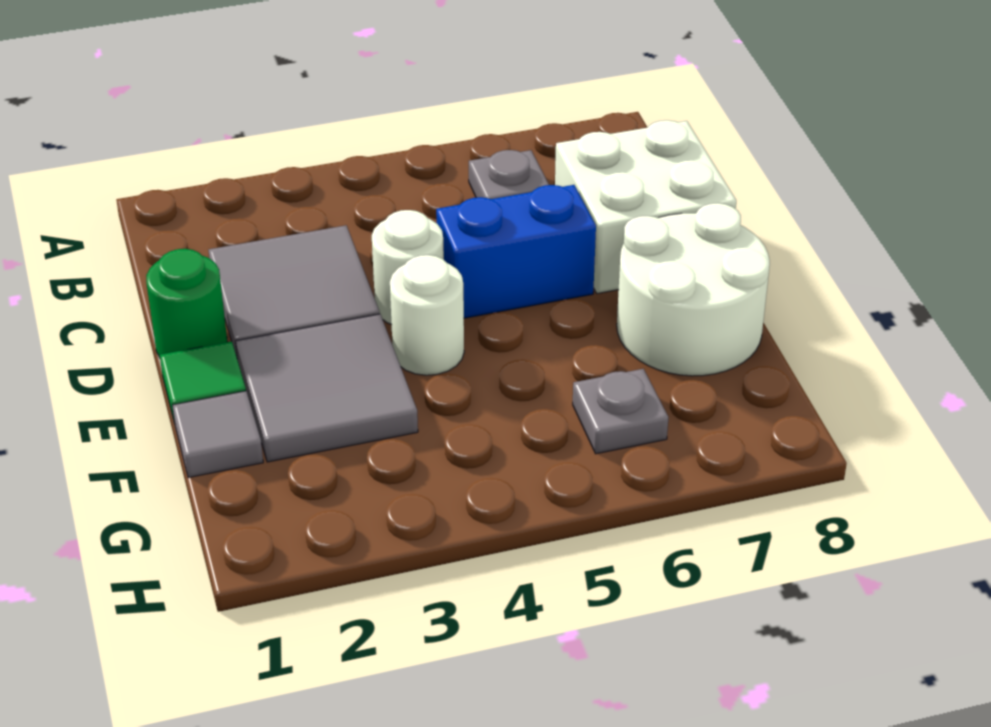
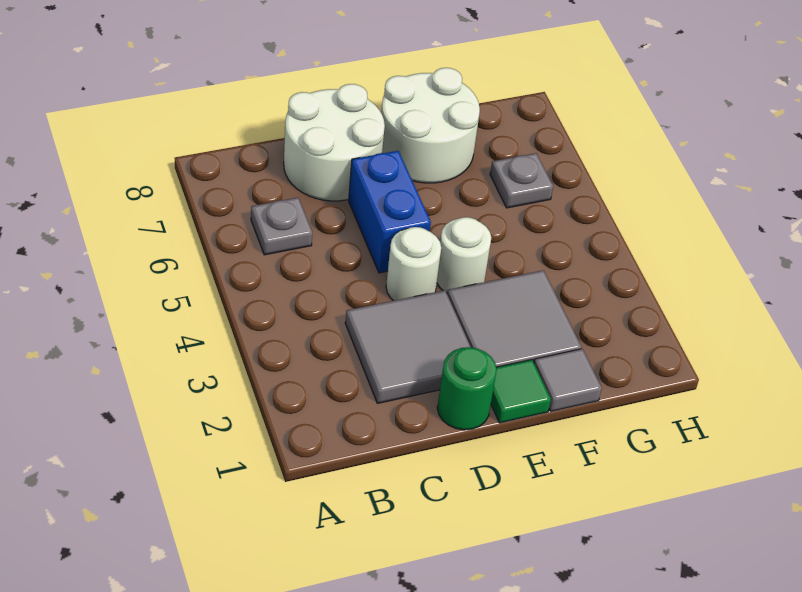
white brick C7:D8 level 1 -> white round brick C7:D8 level 1

